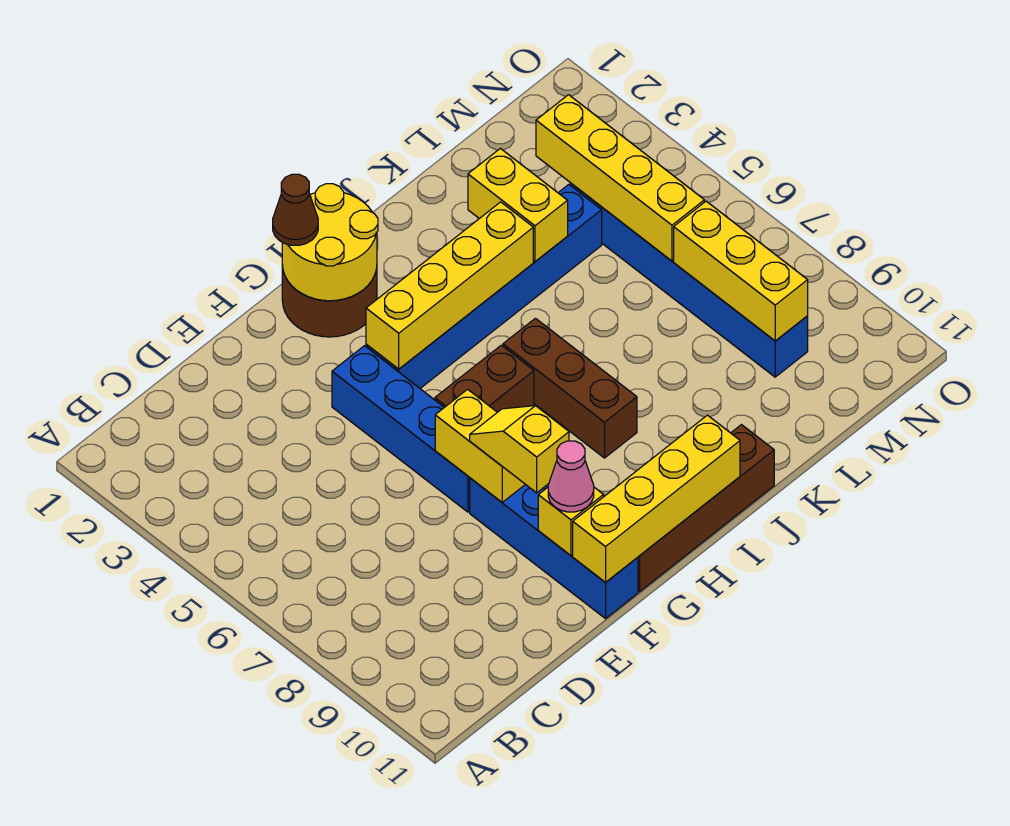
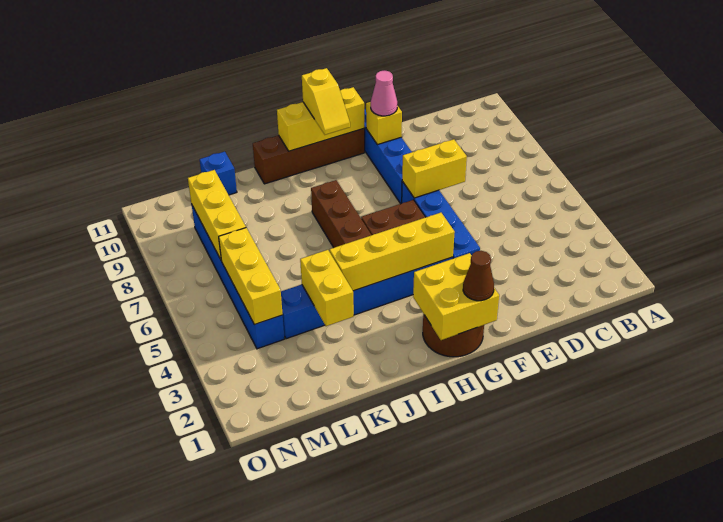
yellow brick F7:F8 level 2 -> yellow brick E7:F7 level 2
yellow slope F8:F9 level 3 top 9 -> yellow slope H10:H11 level 3 top 11
yellow brick F11:I11 level 2 -> yellow brick G11:I11 level 2
yellow round brick G1:H2 level 2 -> yellow brick G1:H2 level 2
none -> blue brick L11 level 1
yellow brick M3:M6 level 2 -> yellow brick M4:M6 level 2

